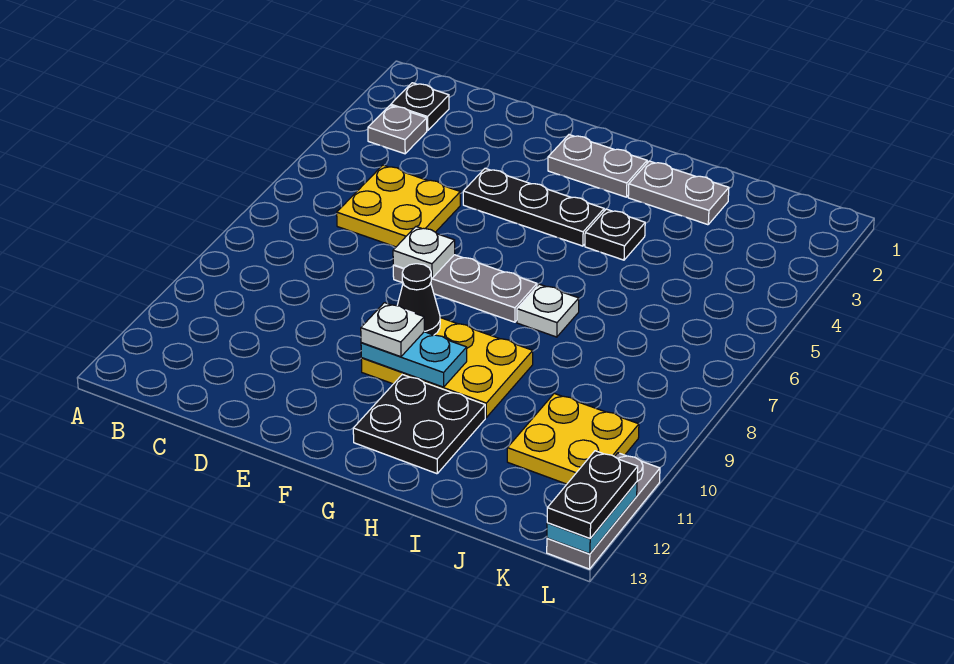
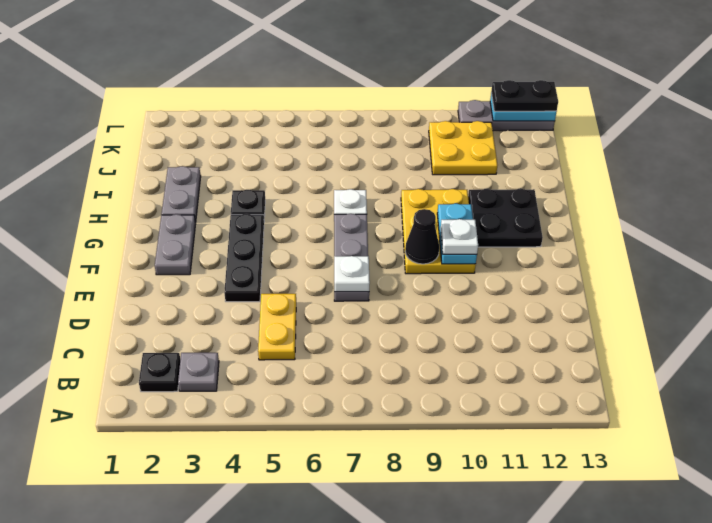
yellow plate C5:D6 level 1 -> yellow plate C5:D5 level 1

